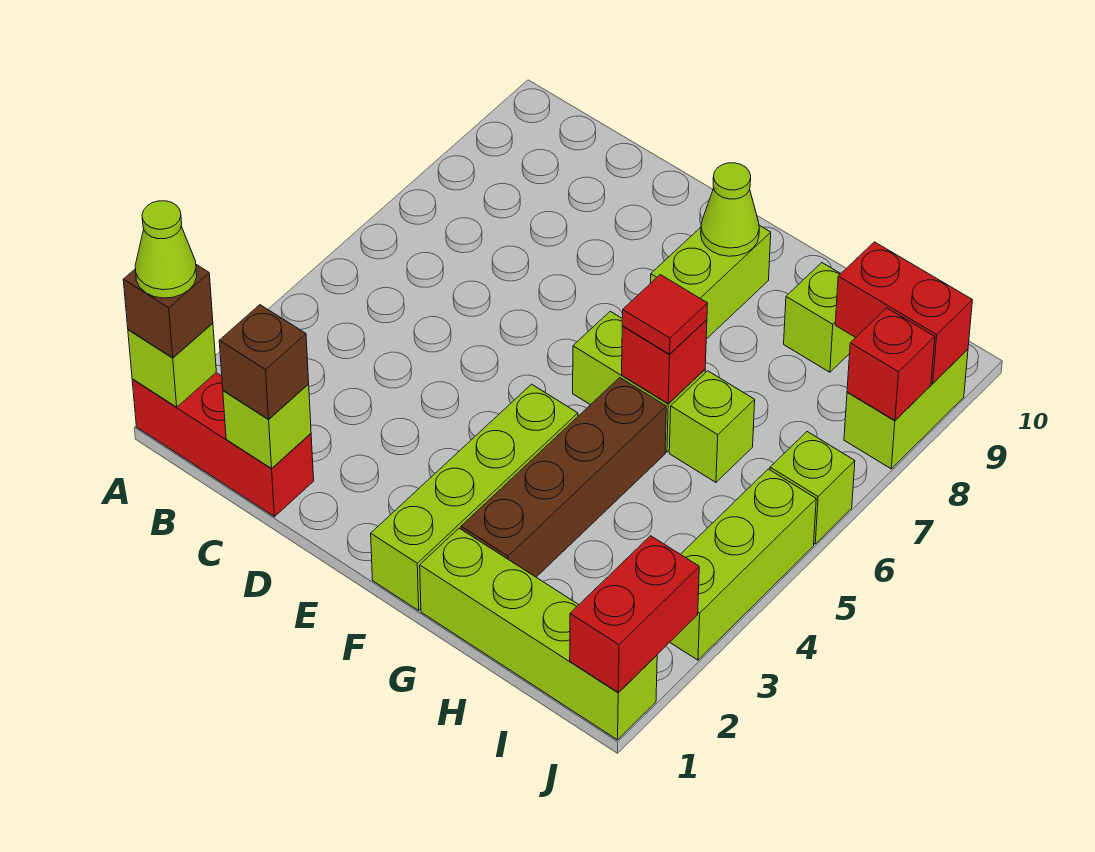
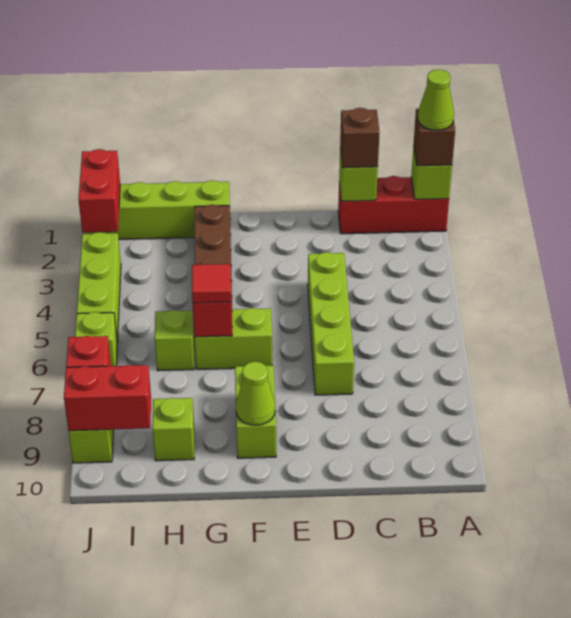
lime brick F1:F4 level 1 -> lime brick D4:D7 level 1

